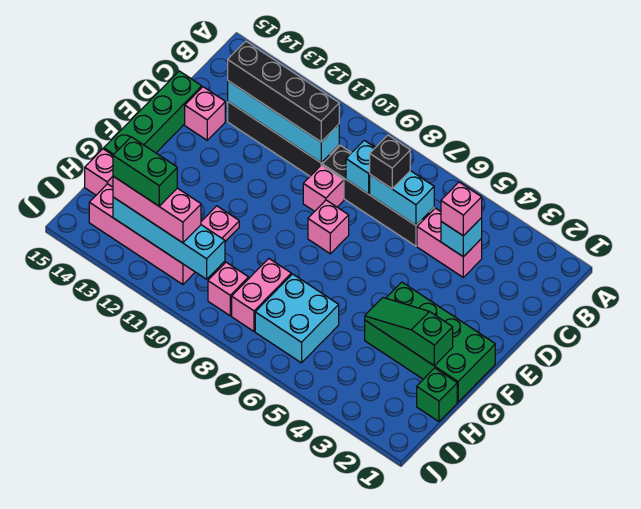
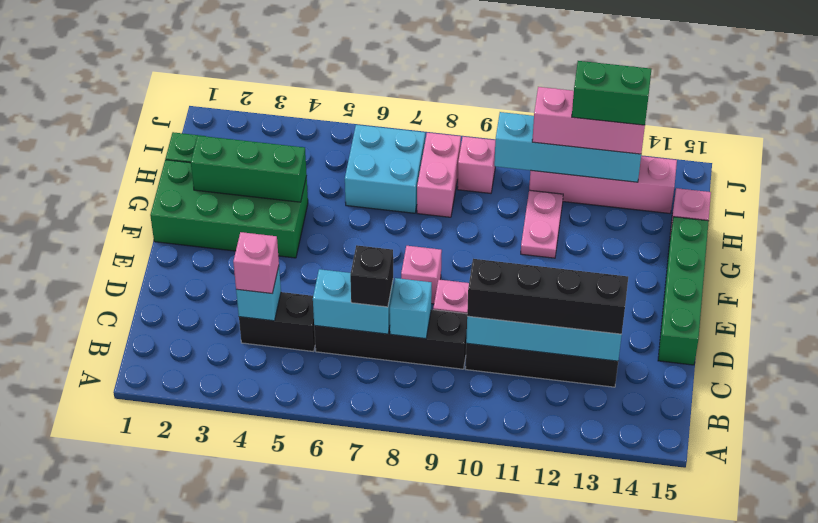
pink brick C4:C5 level 1 -> black brick C4:C5 level 1
pink brick D14 level 1 -> none
green slope G2:G4 level 2 top 2 -> green brick G2:G4 level 2

